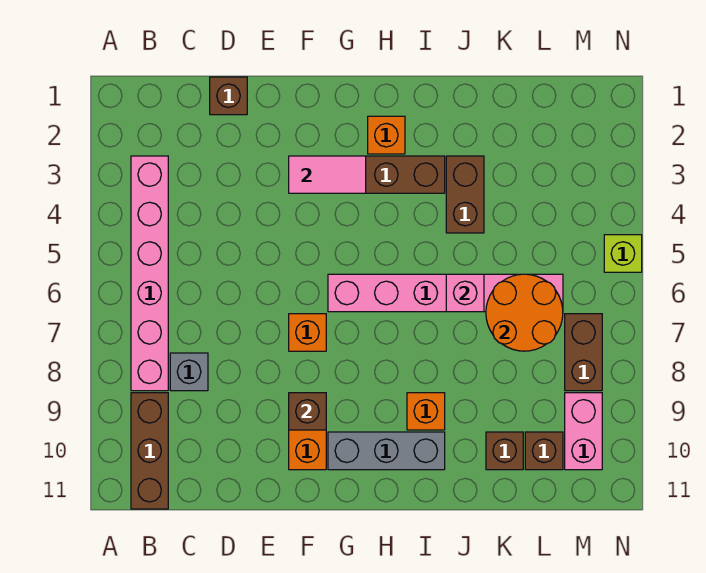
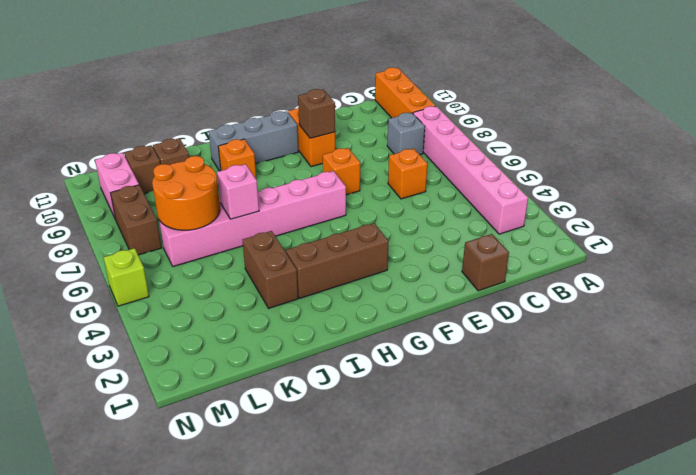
brown brick B9:B11 level 1 -> orange brick B9:B11 level 1
pink tile F3:G3 level 2 -> none
orange brick H2 level 1 -> orange brick D6 level 1

